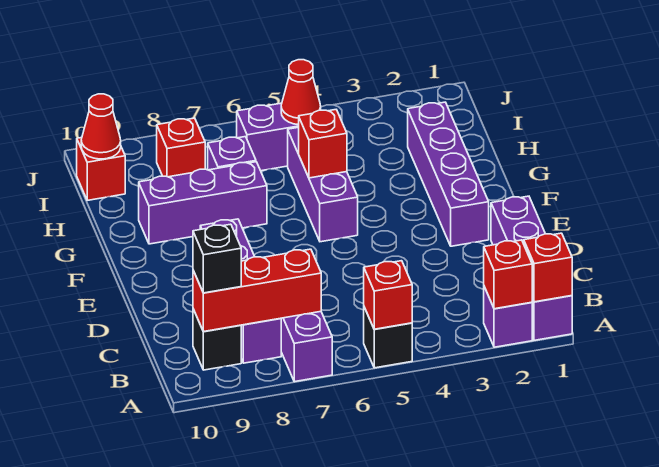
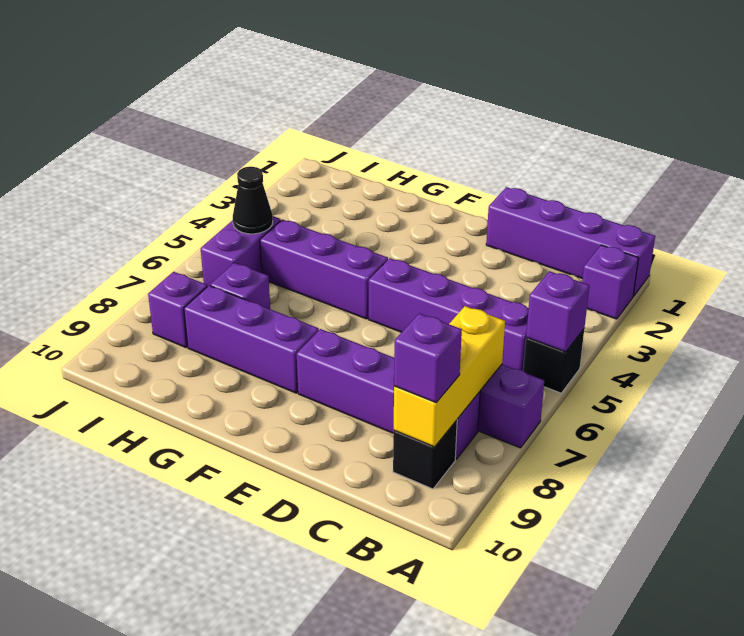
red brick A1 level 2 -> none
red brick A2 level 2 -> none
red brick A5 level 2 -> purple brick A5 level 2
red brick B7:B9 level 2 -> yellow brick B7:B9 level 2
black brick B9 level 3 -> purple brick B9 level 3
purple brick E2:H2 level 1 -> purple brick B5:E5 level 1
red brick G5 level 2 -> none
purple brick G7:G9 level 1 -> purple brick F8:H8 level 1
red cone I5 level 2 -> black cone I5 level 2
red brick I8 level 1 -> purple brick I8 level 1
red brick I10 level 1 -> none
red cone I10 level 2 -> none

